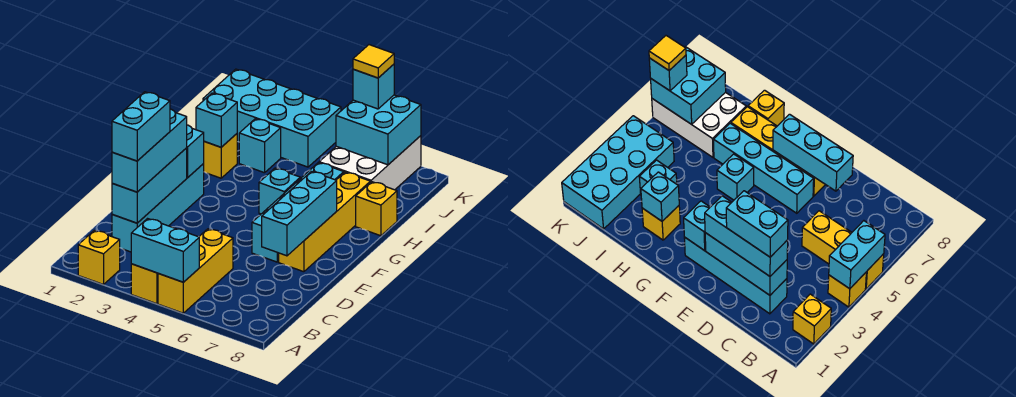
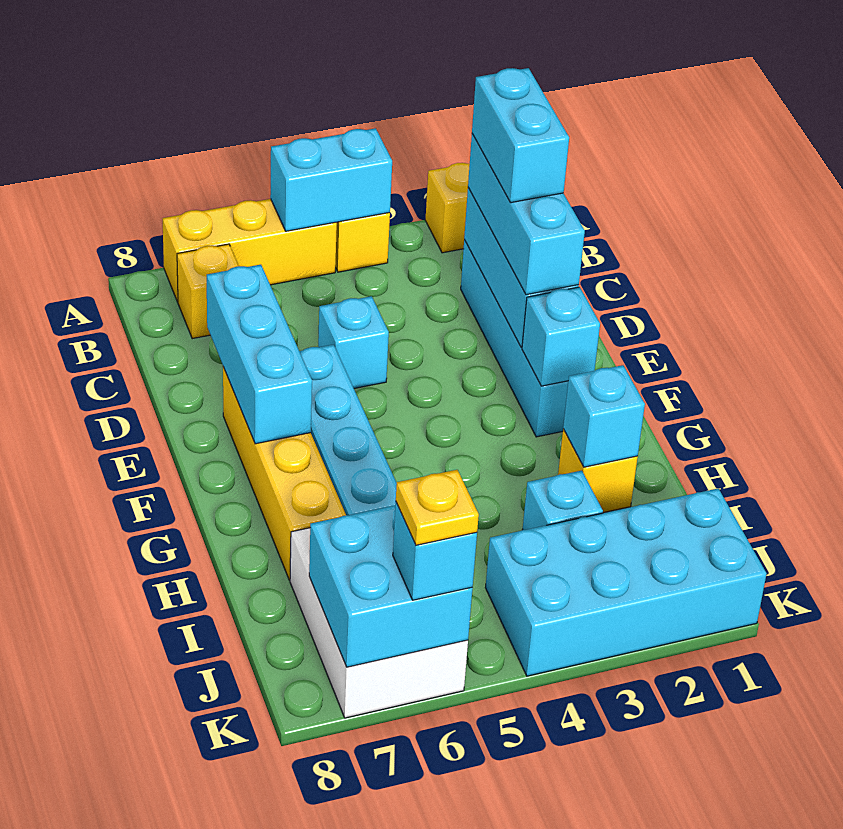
yellow brick A5:C5 level 1 -> yellow brick A5:A7 level 1
cyan brick G5 level 1 -> cyan brick D5 level 1
yellow brick H8 level 1 -> yellow brick B7 level 1
yellow tile K6 level 4 -> yellow plate K6 level 4

